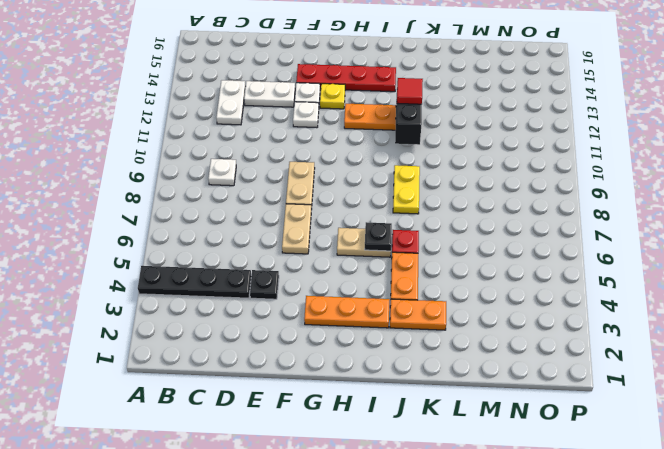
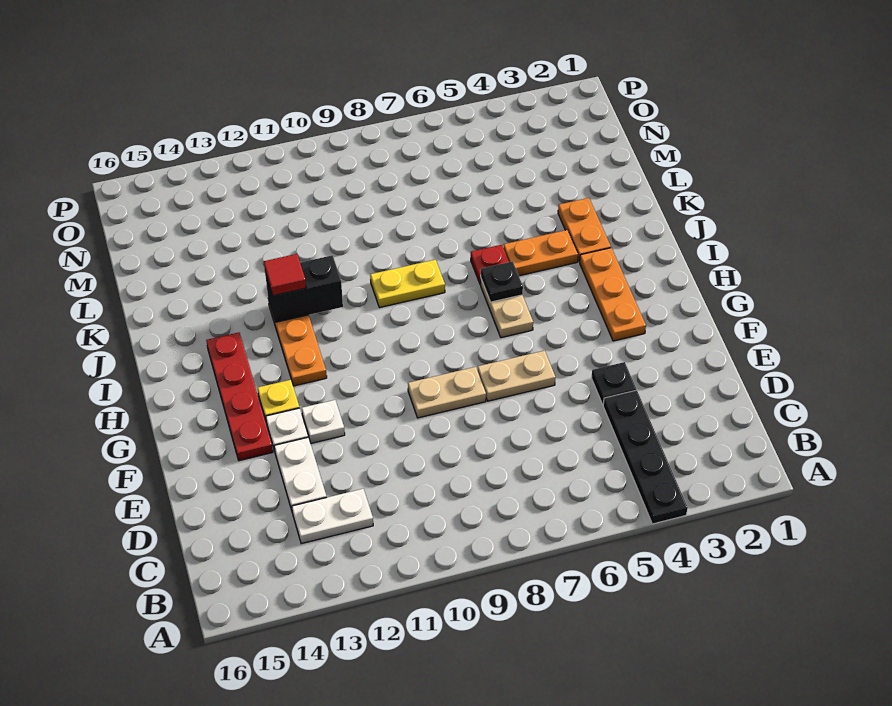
white plate C9 level 1 -> none

